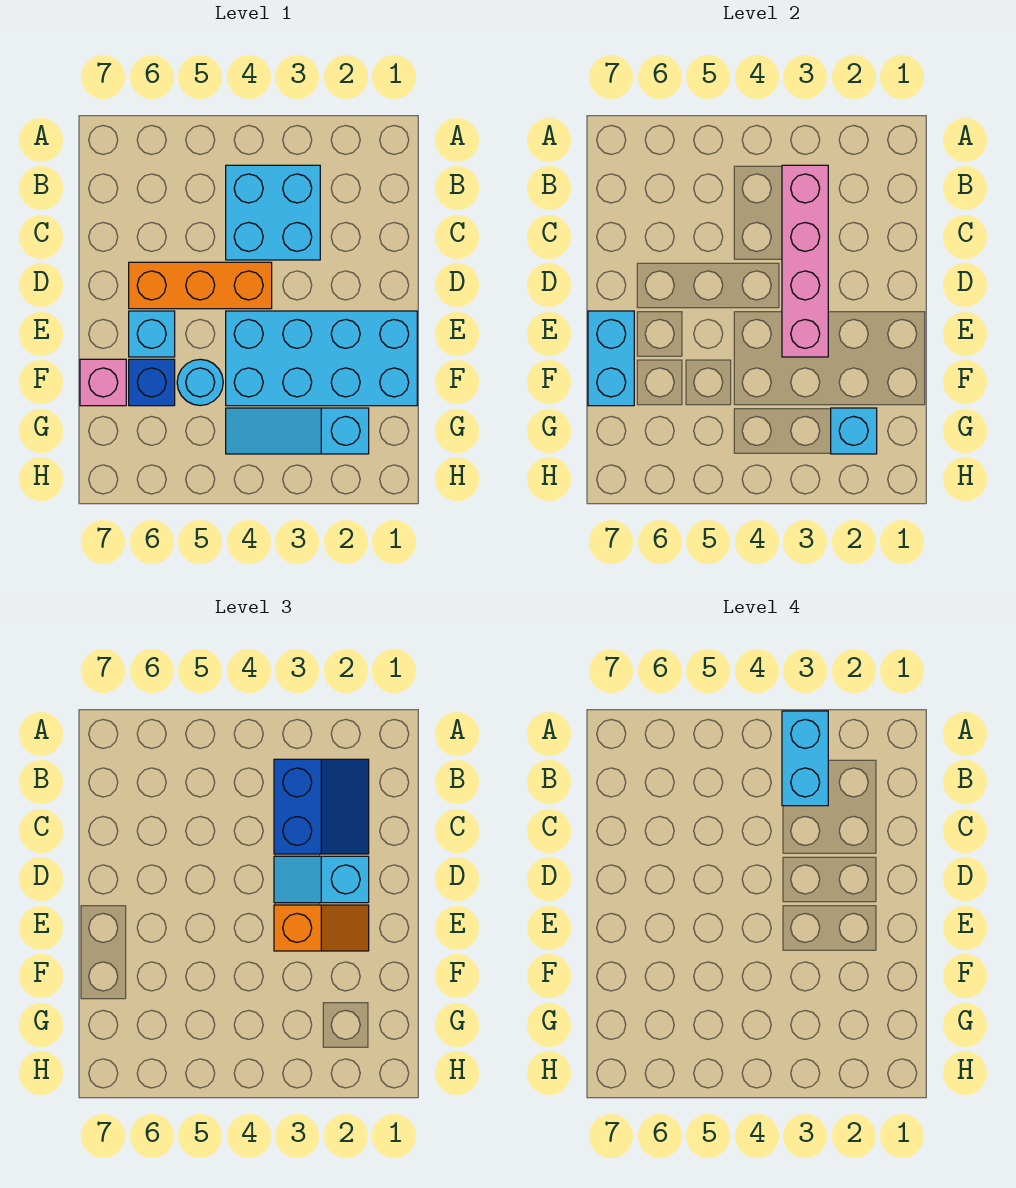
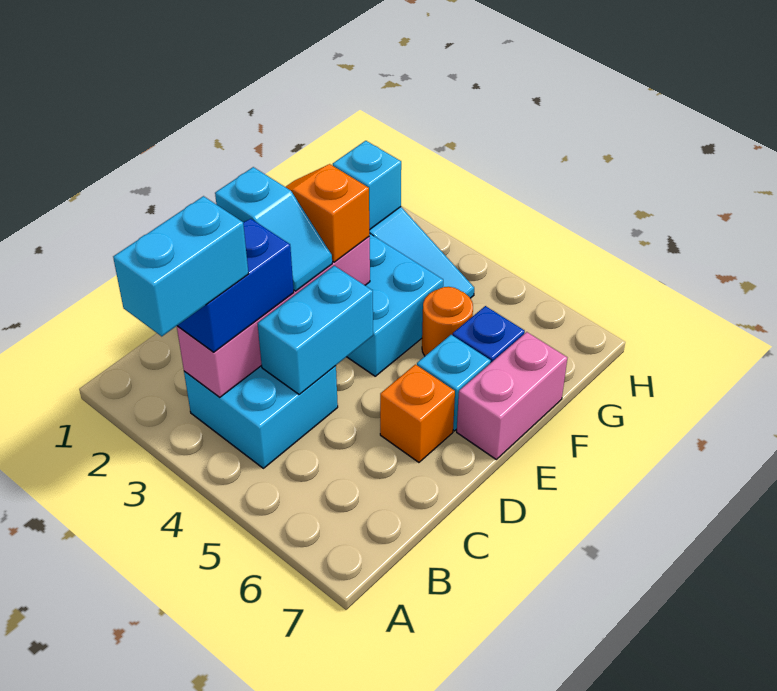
orange brick D4:D6 level 1 -> orange brick D6 level 1
cyan brick E7:F7 level 2 -> cyan brick C4:D4 level 2
cyan round brick F5 level 1 -> orange round brick F5 level 1
pink brick F7 level 1 -> pink brick E7:F7 level 1

